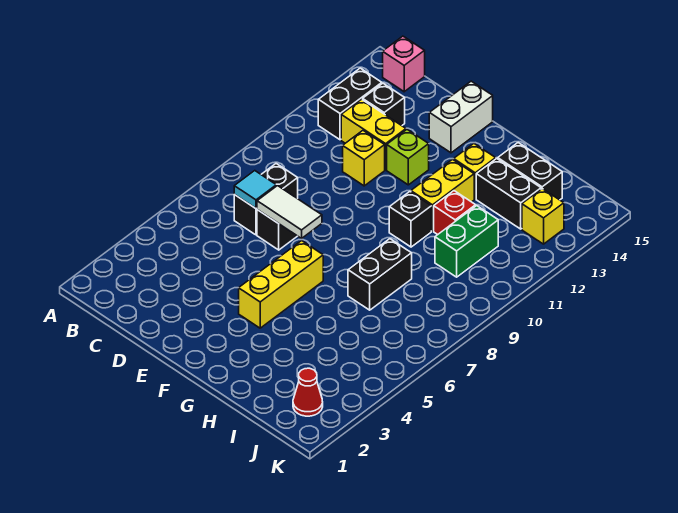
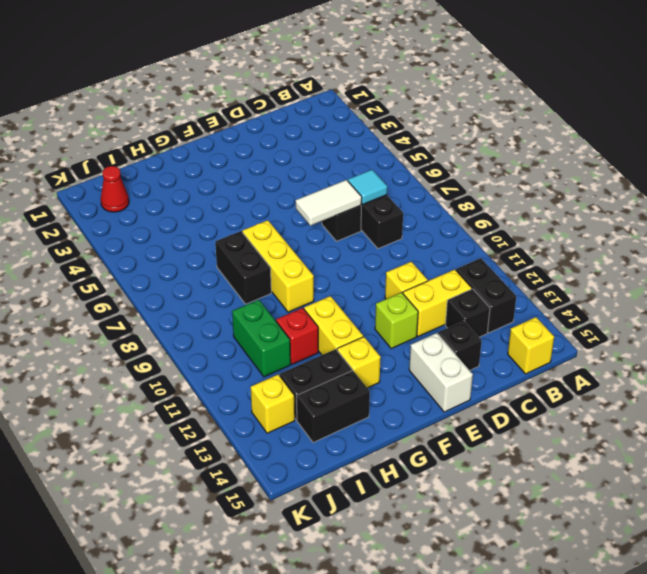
pink brick B15 level 1 -> yellow brick B15 level 1
yellow brick F4:F6 level 1 -> yellow brick G7:G9 level 1
black brick G10 level 1 -> black brick D14 level 1

